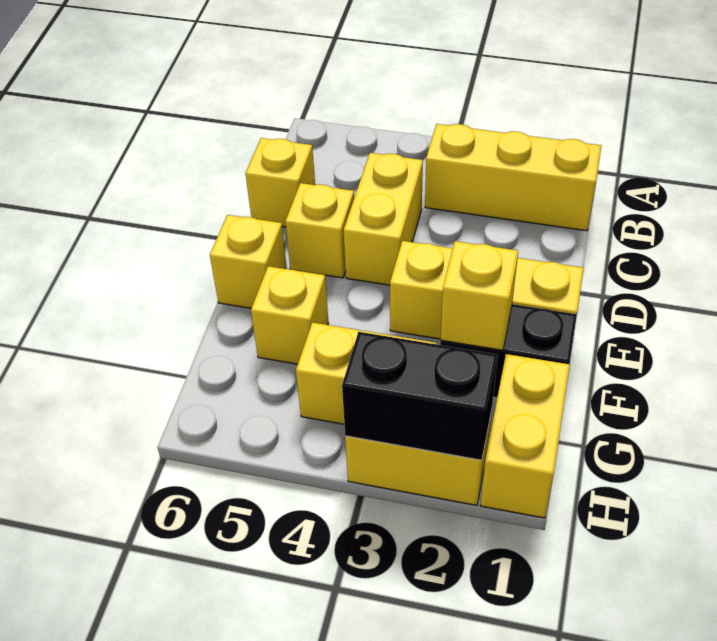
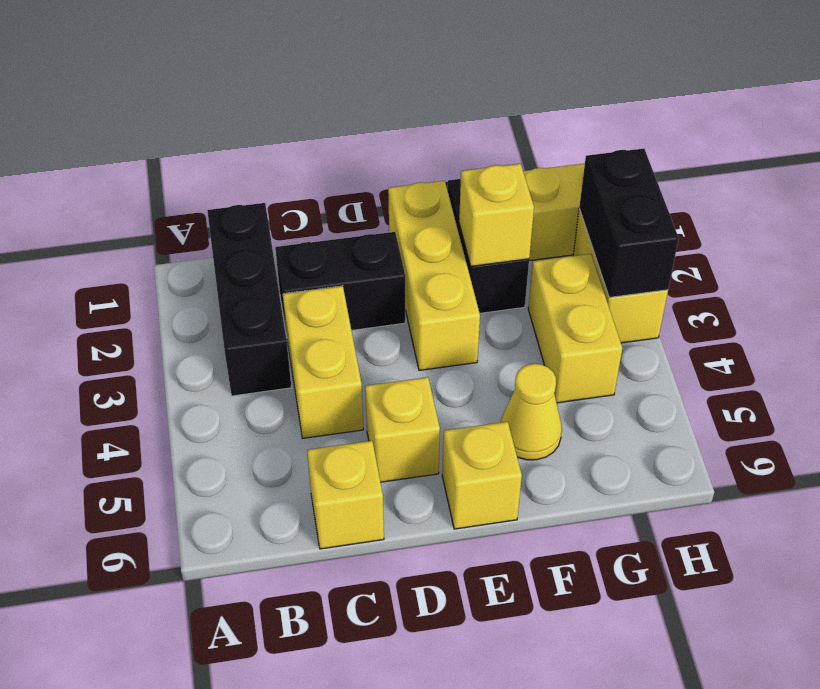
yellow brick B1:B3 level 1 -> black brick B1:B3 level 1
none -> black brick C2:D2 level 1
yellow brick C4:D4 level 1 -> yellow brick C3:C4 level 1
yellow brick F5 level 1 -> yellow cone F5 level 1

